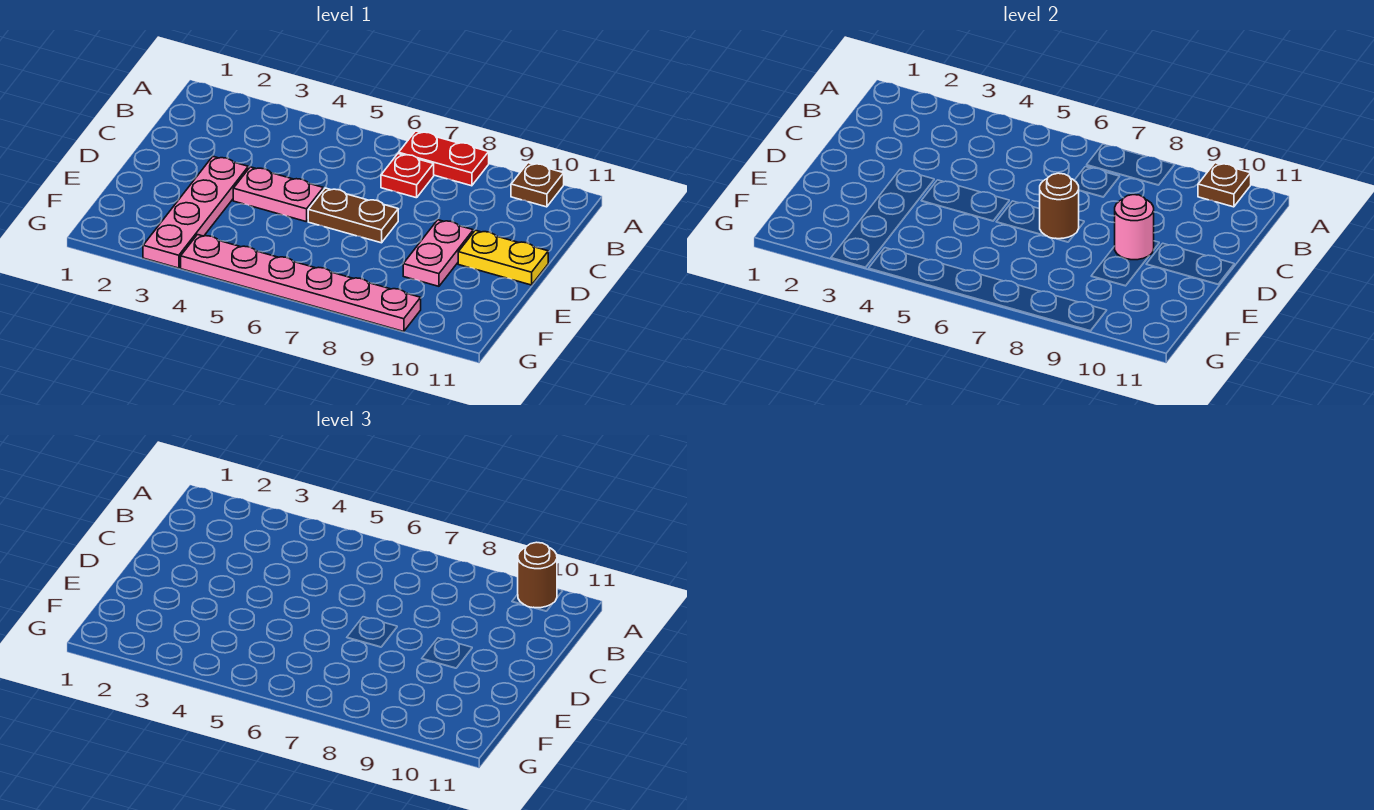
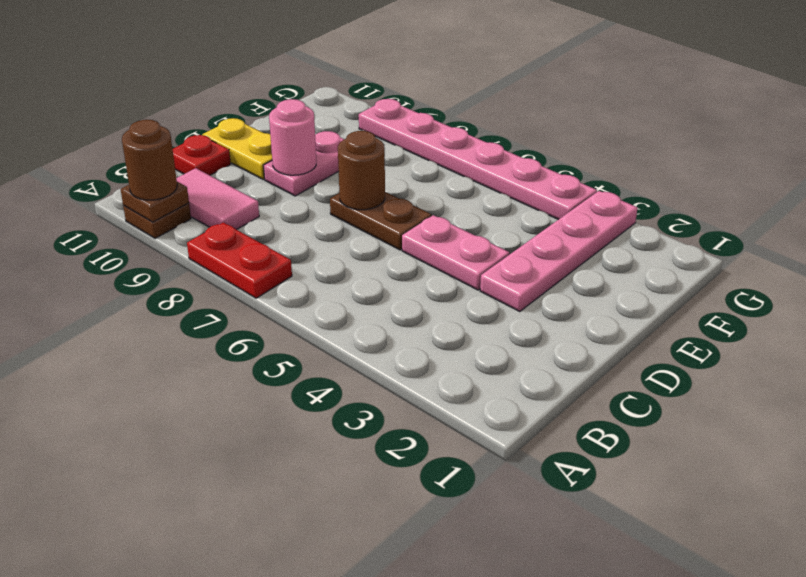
red plate B7 level 1 -> red plate C11 level 1
none -> pink tile B9:B10 level 1

